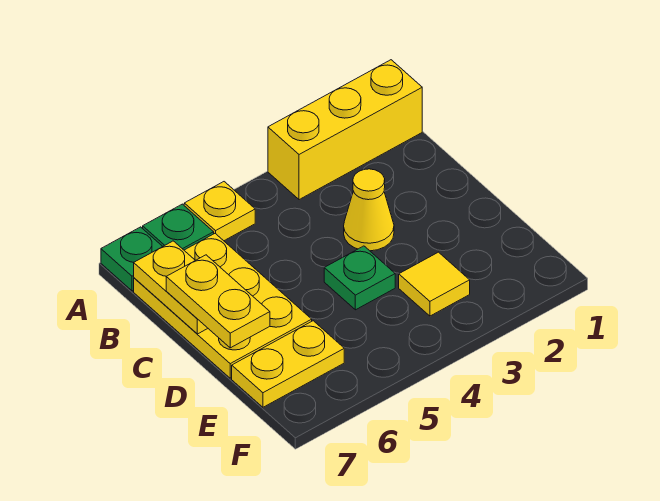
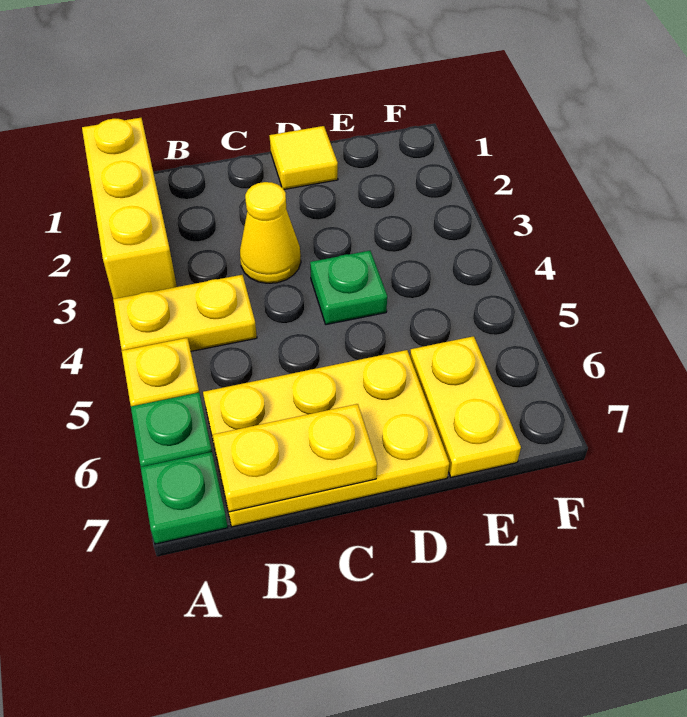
yellow plate C7:D7 level 3 -> yellow plate A4:B4 level 1
yellow tile E3 level 1 -> yellow tile D1 level 1

